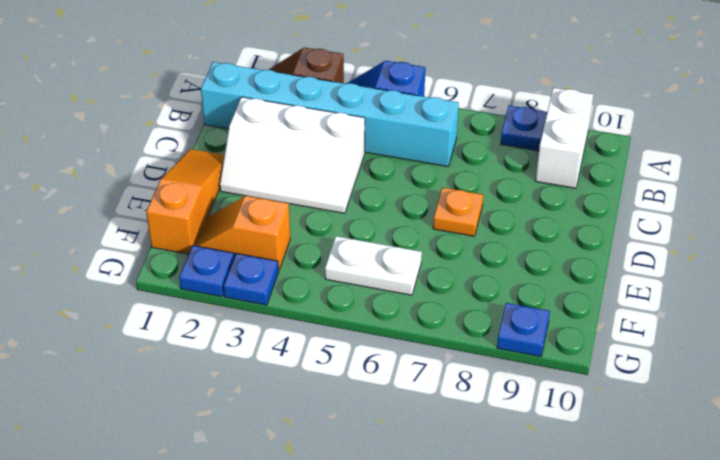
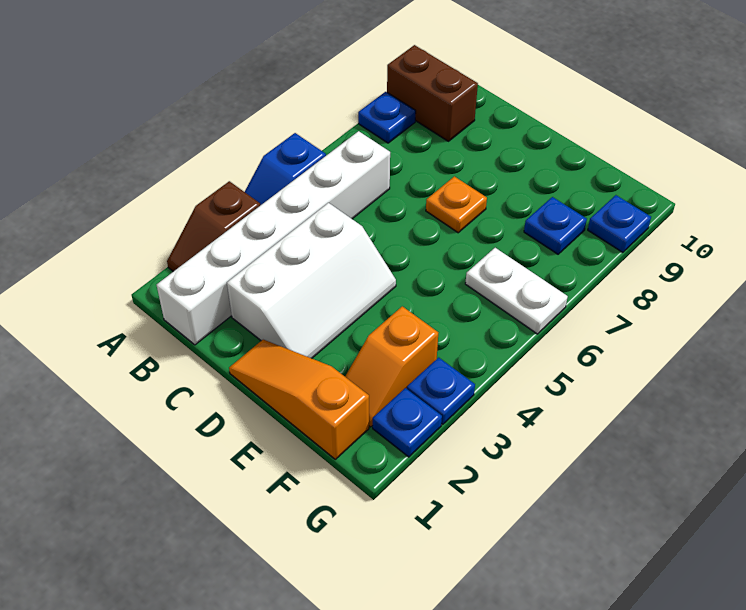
white brick A9:B9 level 1 -> brown brick A9:B9 level 1
cyan brick B1:B6 level 1 -> white brick B1:B6 level 1
white plate F5:F6 level 1 -> white plate F6:G6 level 1
none -> blue plate F8 level 1

